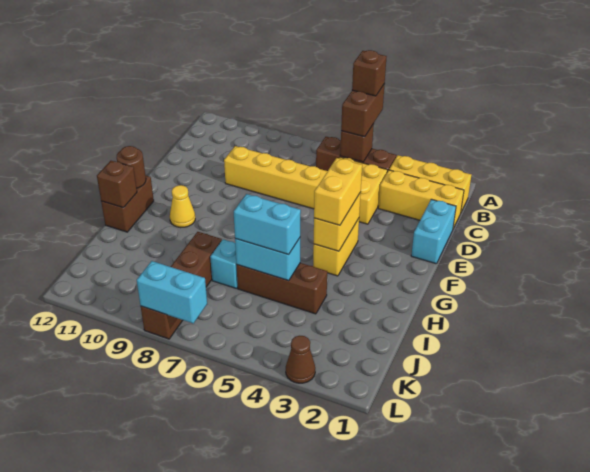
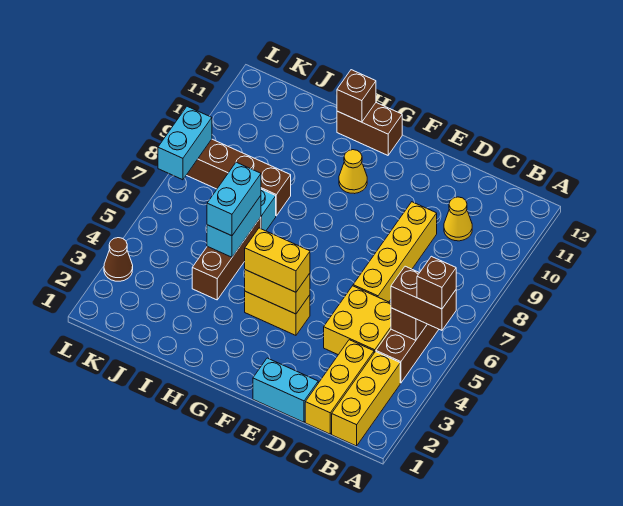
none -> yellow cone C10 level 1
brown round brick G12 level 2 -> none

